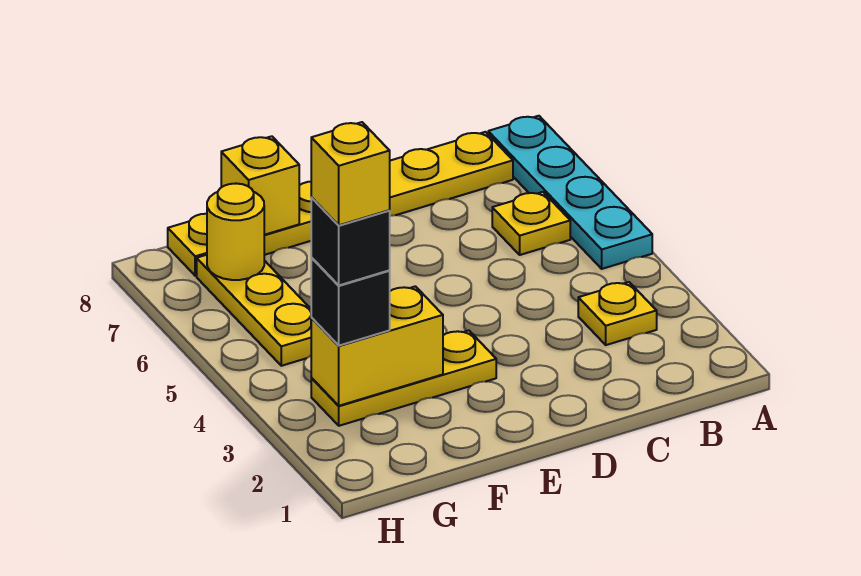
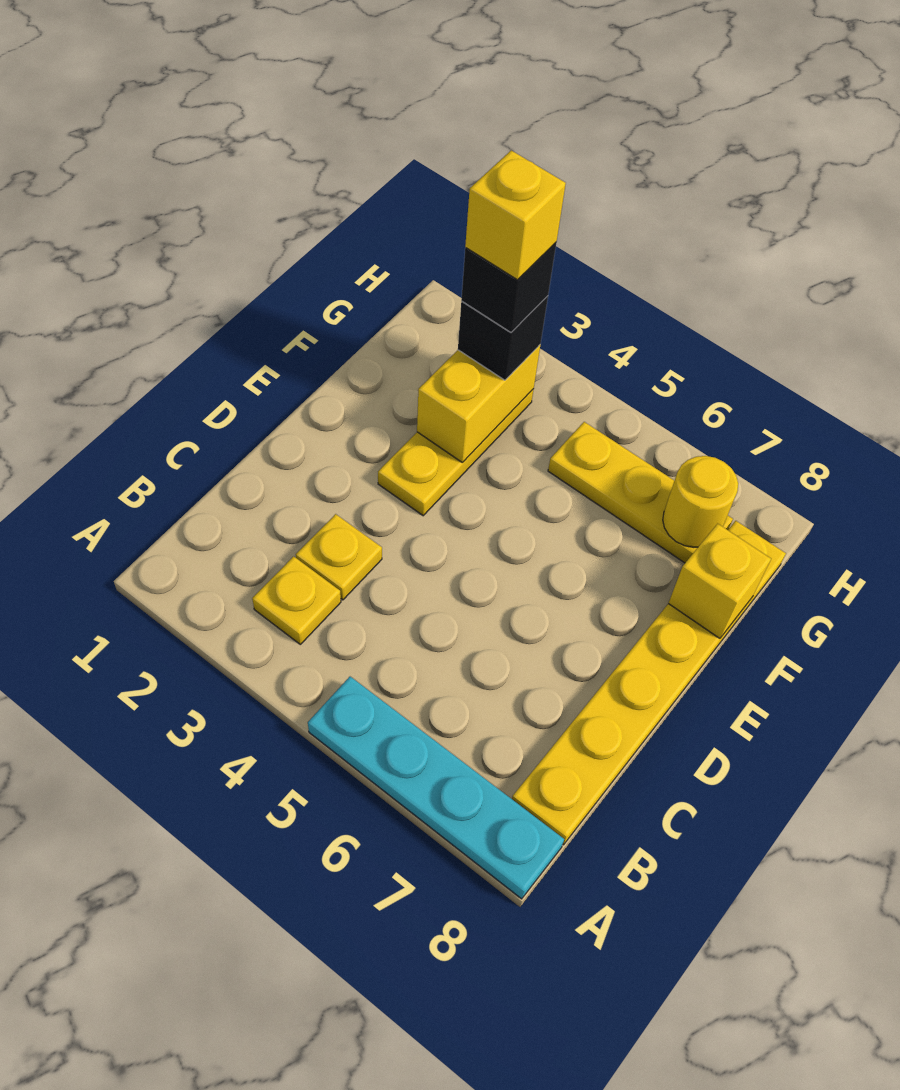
yellow plate B6 level 1 -> yellow plate C3 level 1

